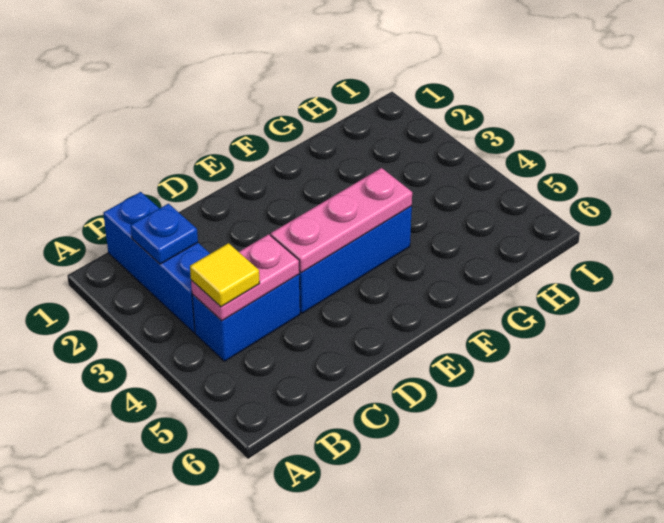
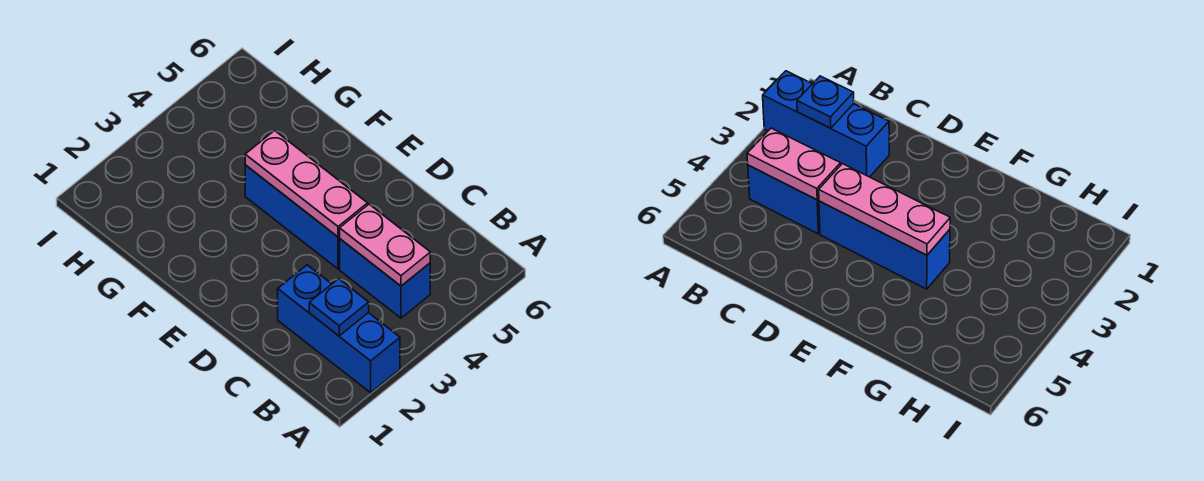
blue brick B1:B3 level 1 -> blue brick A2:C2 level 1
yellow tile B4 level 3 -> none

